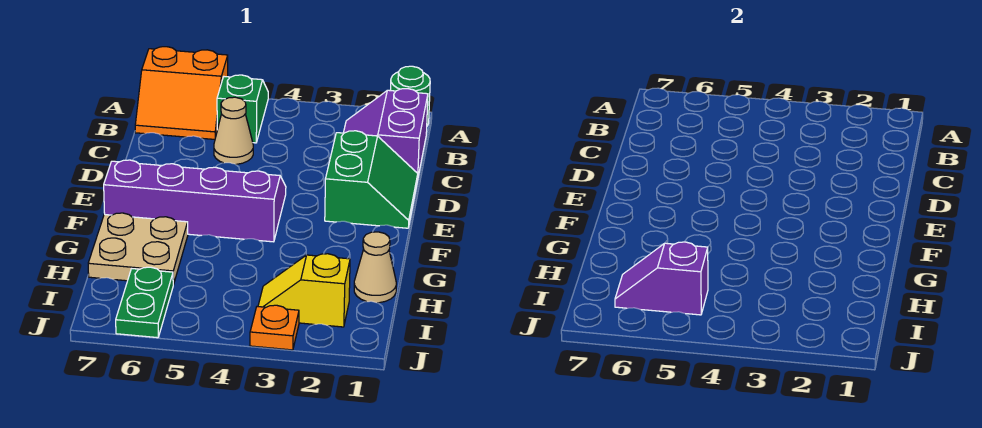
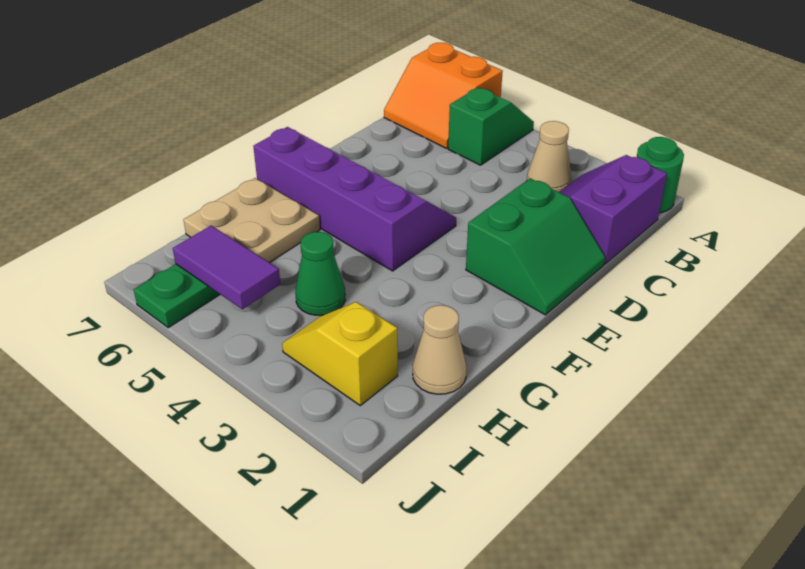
tan cone C5 level 1 -> tan cone B3 level 1
none -> green cone H4 level 1
purple slope I5:I6 level 2 top 5 -> purple tile I5:I6 level 2
orange plate J3 level 1 -> none

